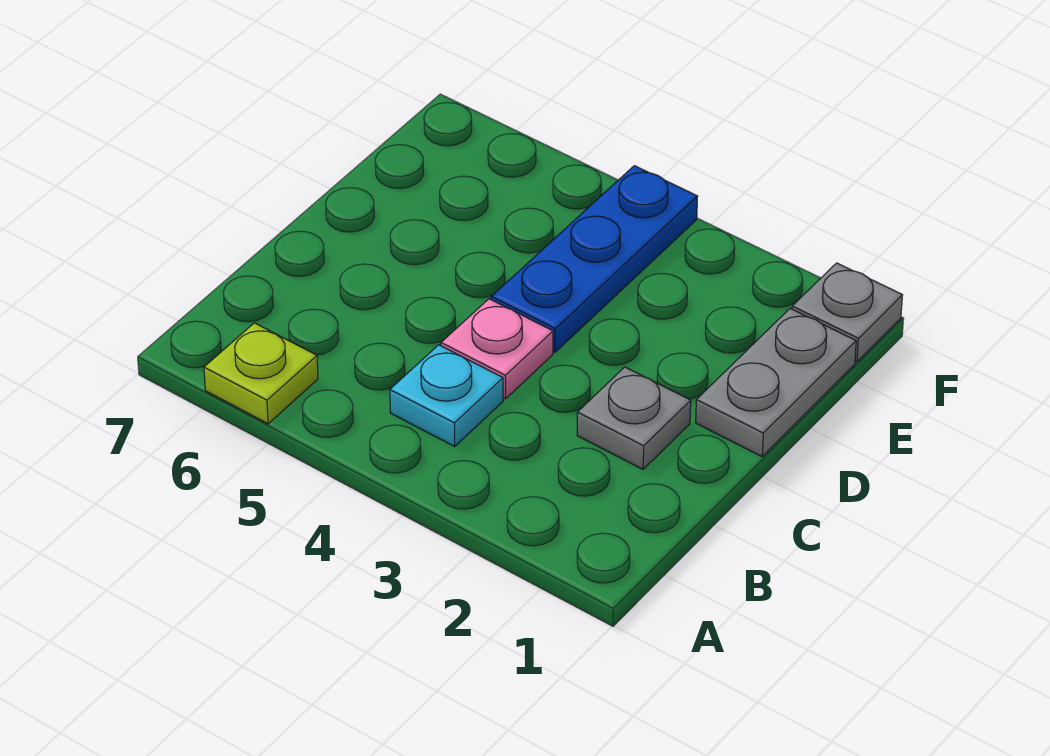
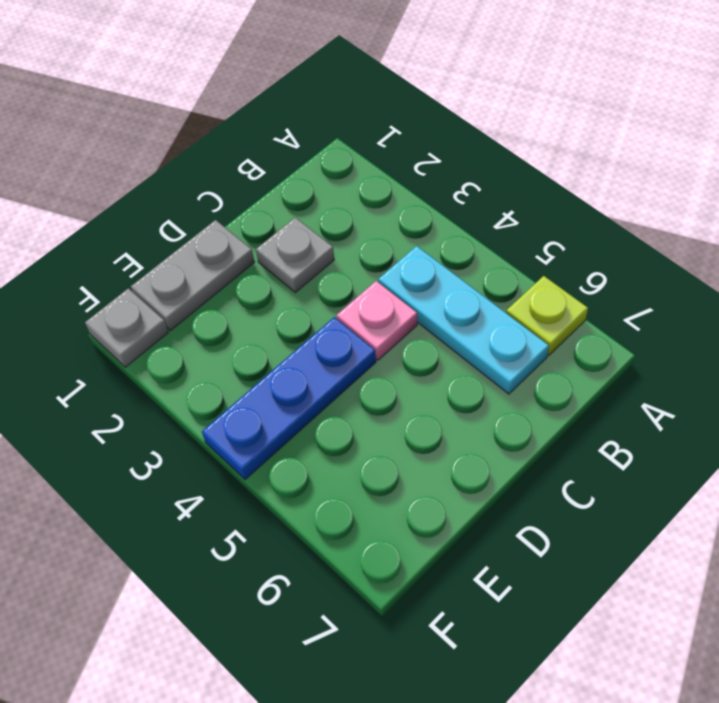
cyan plate B4 level 1 -> cyan plate B4:B6 level 1

